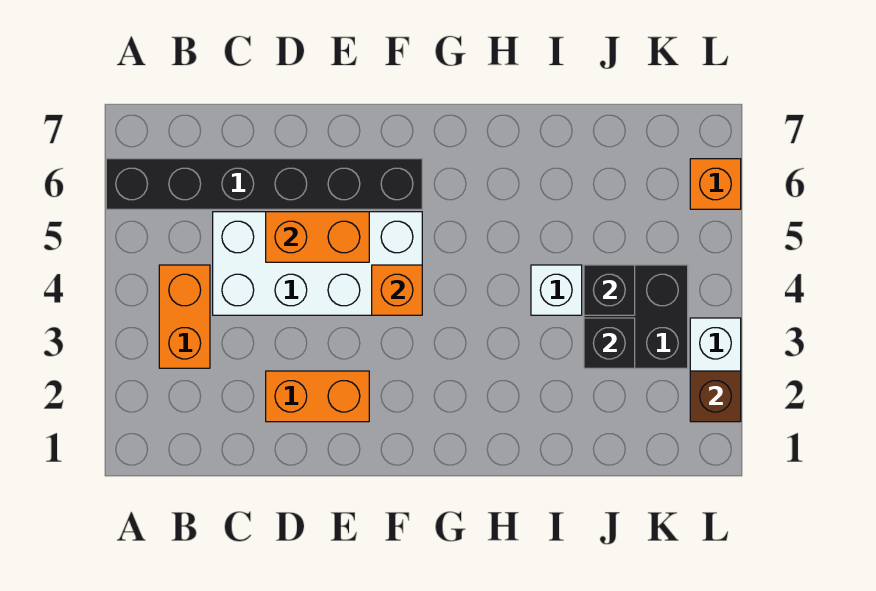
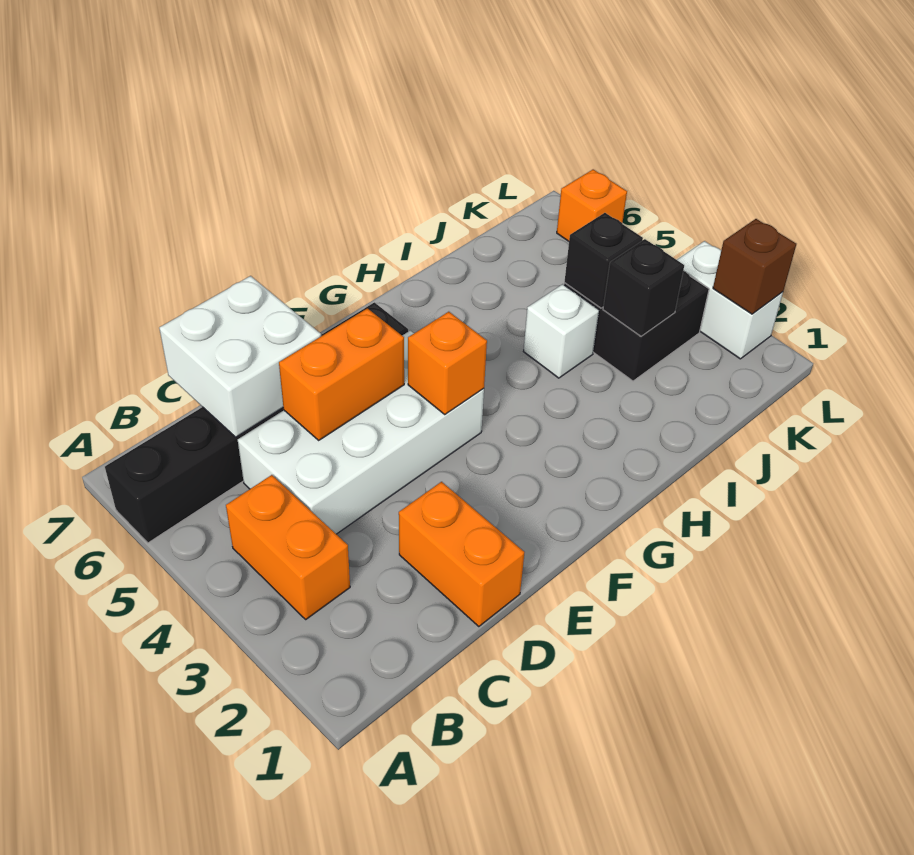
none -> white brick C6:D7 level 2
orange brick D2:E2 level 1 -> orange brick D1:D2 level 1

